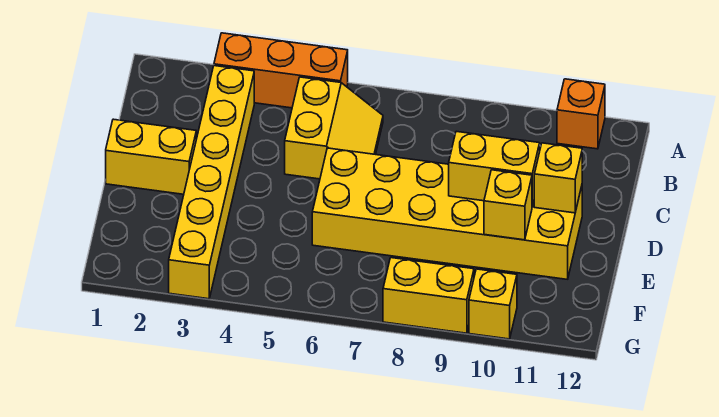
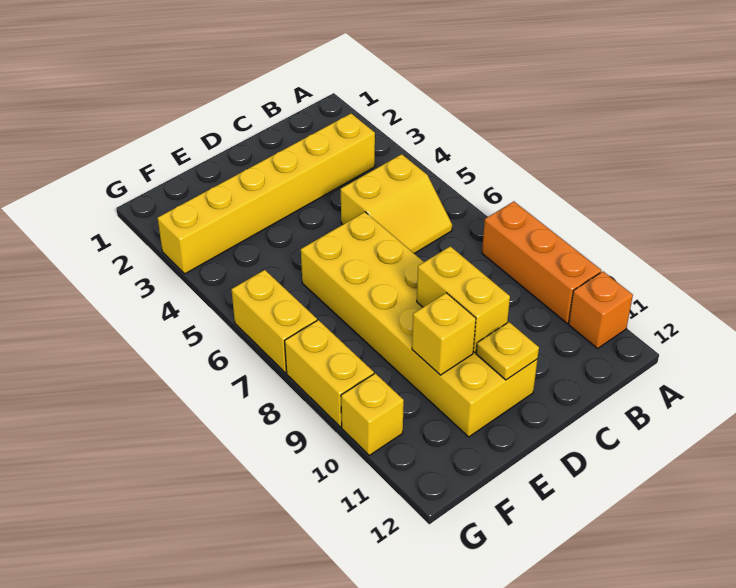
orange brick A3:A5 level 1 -> orange brick A8:A10 level 1
yellow brick D1:D2 level 1 -> yellow brick G6:G7 level 1
yellow brick D11 level 2 -> yellow plate D11 level 2

